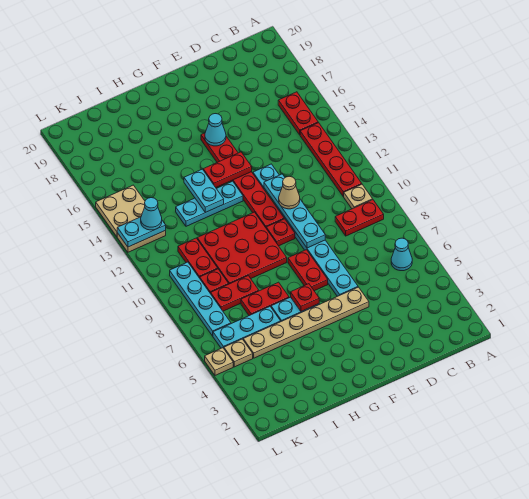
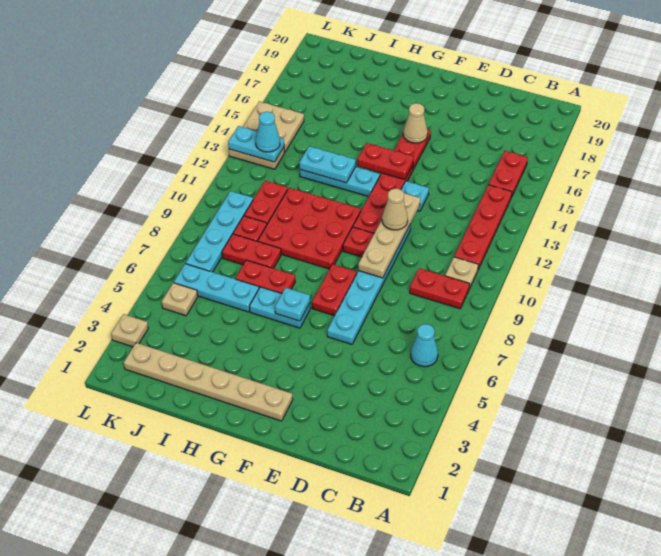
tan plate E5:J5 level 1 -> tan plate F2:K2 level 1
cyan plate E9:E12 level 2 -> tan plate E9:E12 level 2
cyan cone F16 level 2 -> tan cone F16 level 2
red plate G6 level 2 -> cyan plate G6 level 2
cyan plate H13:H14 level 2 -> cyan plate H13:I13 level 2
tan plate L5 level 1 -> tan plate L3 level 1

